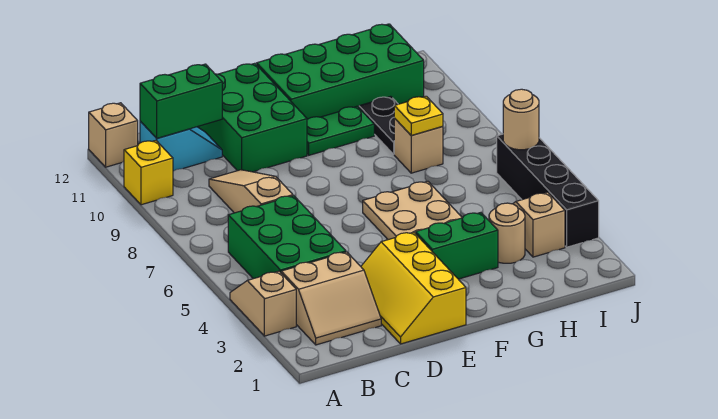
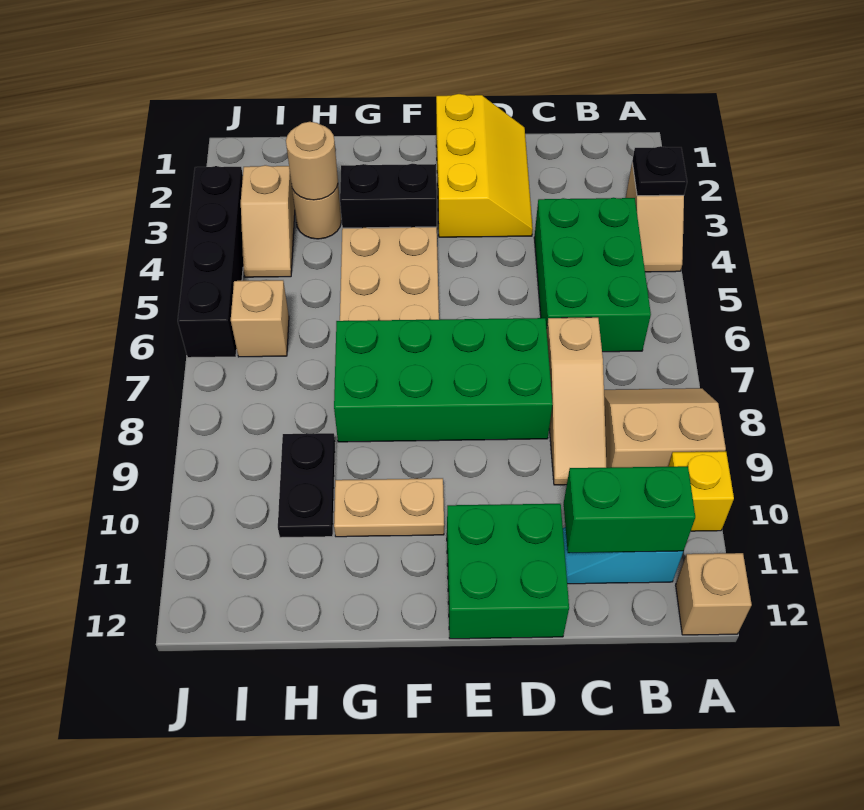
none -> black plate A3 level 2
tan slope B2:C3 level 1 top 3 -> tan slope A8:B9 level 1 top 9
green brick D10:E12 level 1 -> green brick D11:E12 level 1
green brick F3:G3 level 1 -> black brick F3:G3 level 1
green plate F10:G10 level 1 -> tan plate F10:G10 level 1
green brick F11:I12 level 1 -> green brick D7:G8 level 1
tan brick H8 level 1 -> tan brick I6 level 1
yellow plate H8 level 2 -> none
tan round brick J6 level 2 -> tan round brick H3 level 2

